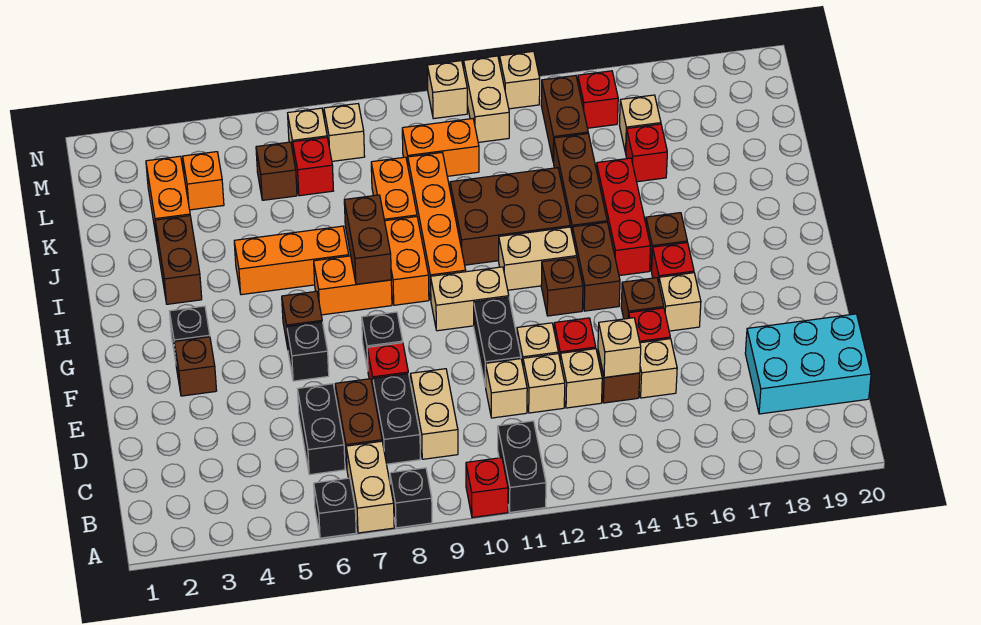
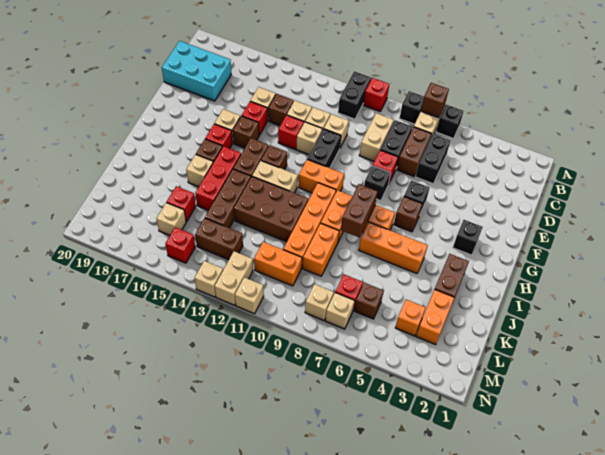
tan brick D14 level 2 -> tan brick I16 level 1
brown brick F3 level 1 -> brown brick A7 level 2
tan brick G10:G11 level 1 -> orange brick G10:G11 level 1
brown brick L14:M14 level 1 -> brown brick L13:L14 level 1

